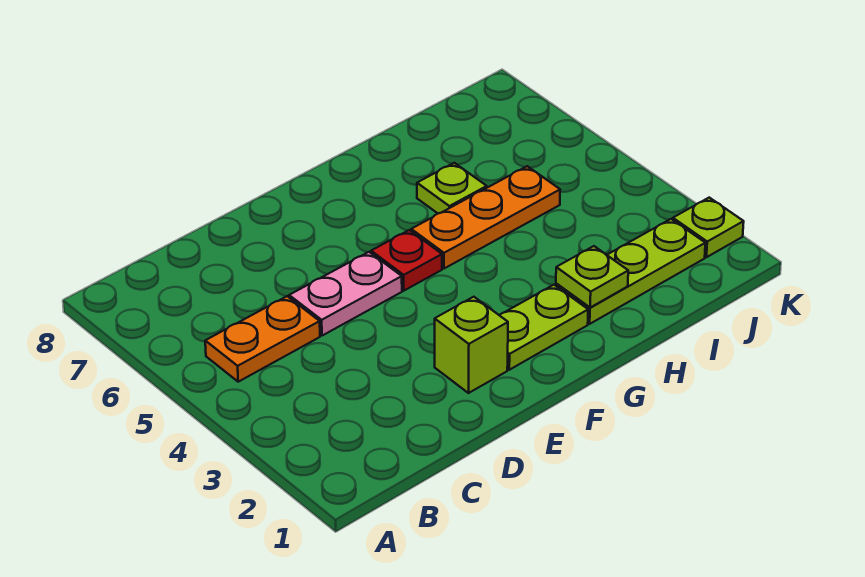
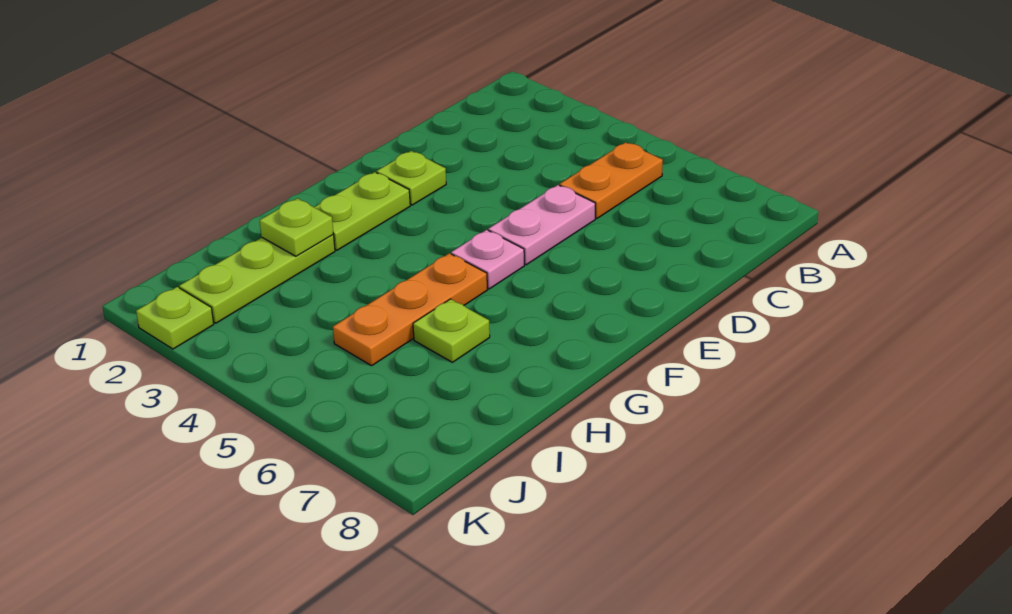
lime brick E2 level 1 -> lime plate E2 level 1
red plate F5 level 1 -> pink plate F5 level 1

